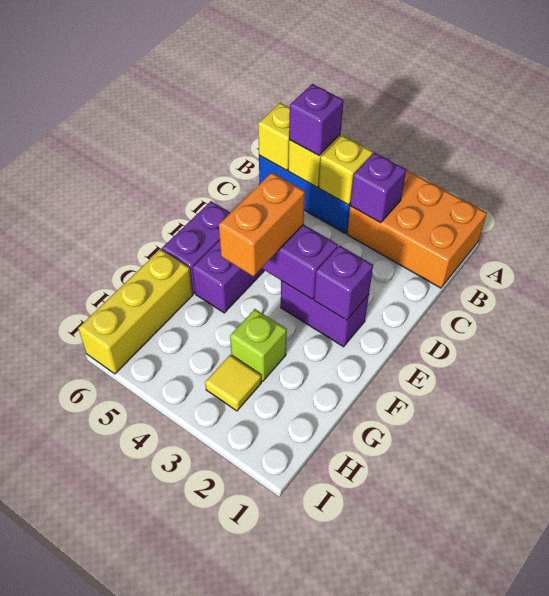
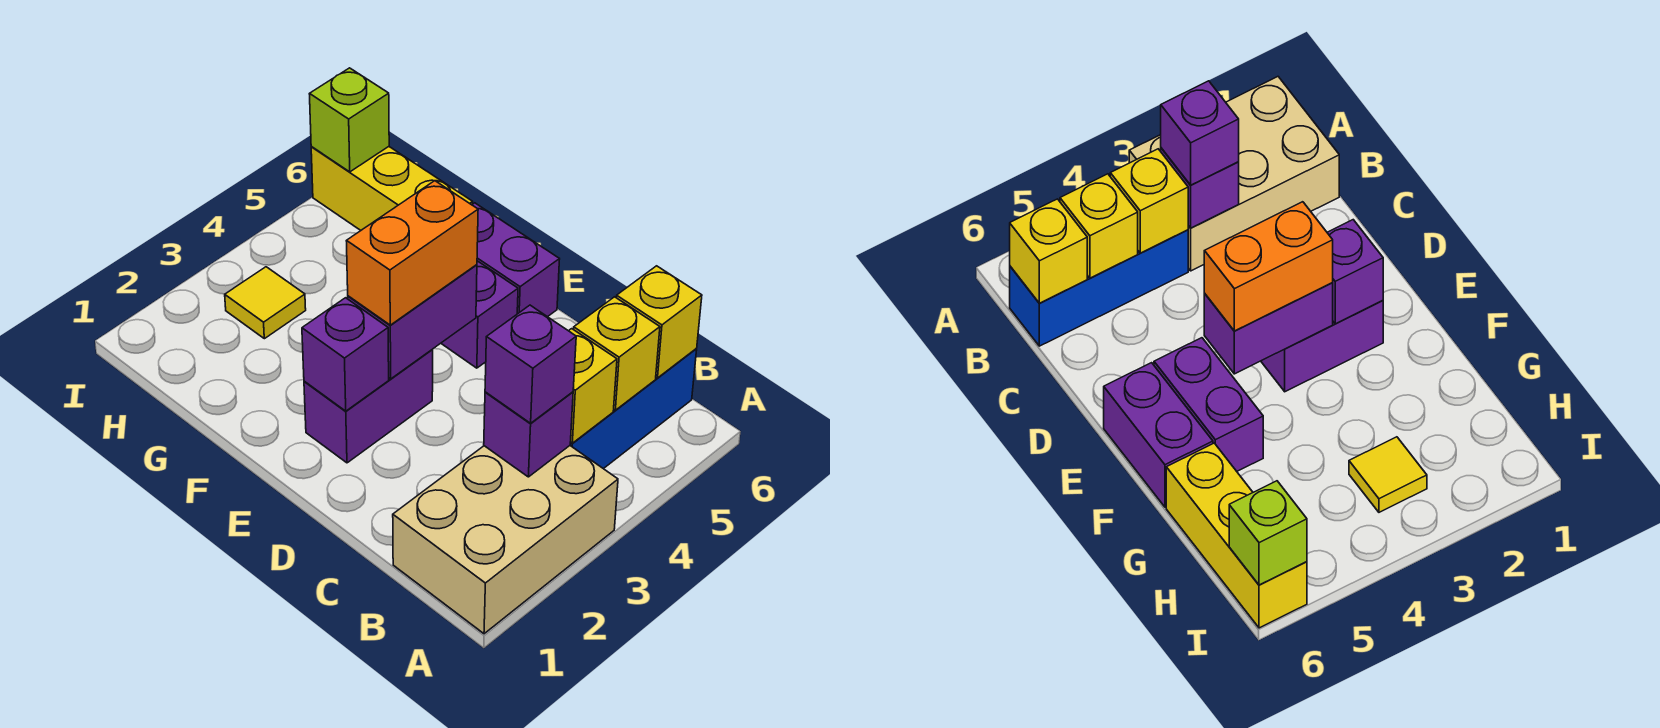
orange brick A1:B3 level 1 -> tan brick A1:B3 level 1
purple brick B5 level 3 -> purple brick B3 level 3
orange brick E4:F4 level 3 -> orange brick E3:E4 level 3
lime brick G3 level 1 -> lime brick I6 level 2

